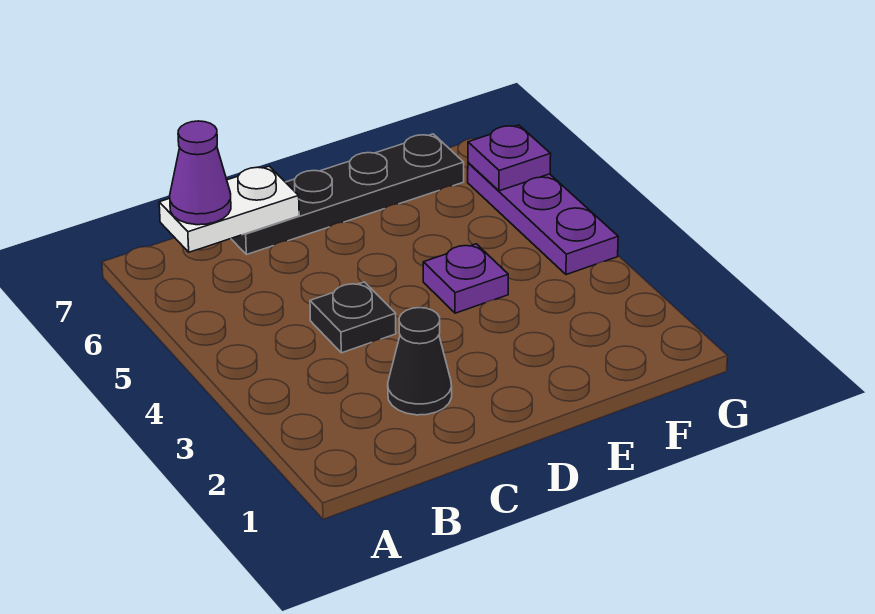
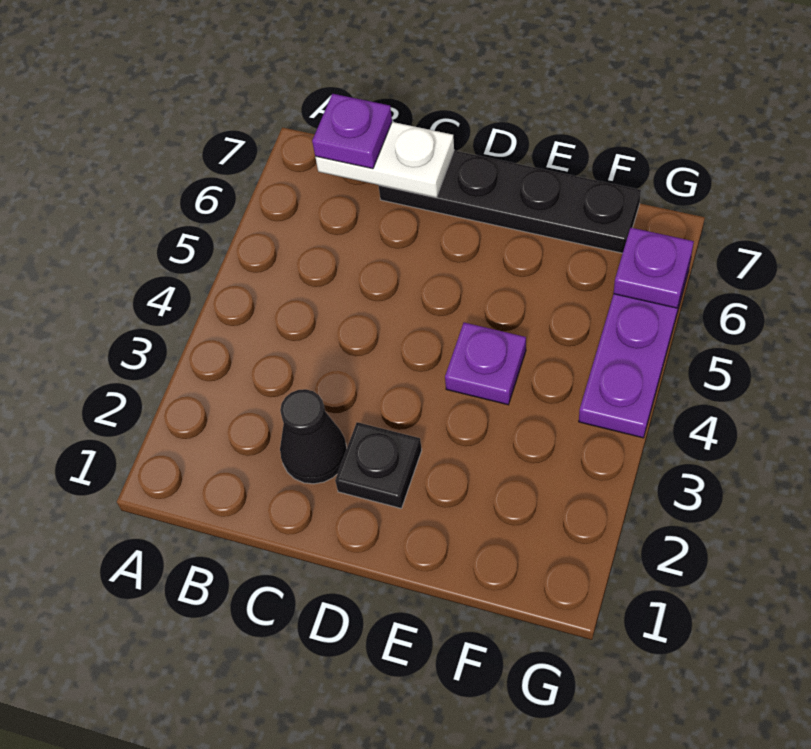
purple cone B7 level 3 -> purple plate B7 level 3
black plate C4 level 1 -> black plate D2 level 1

